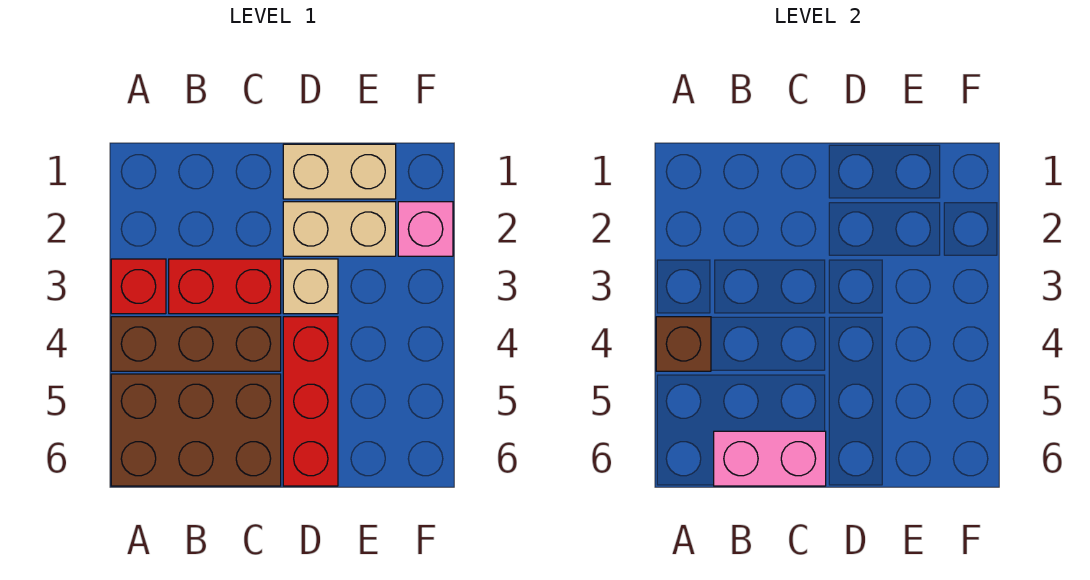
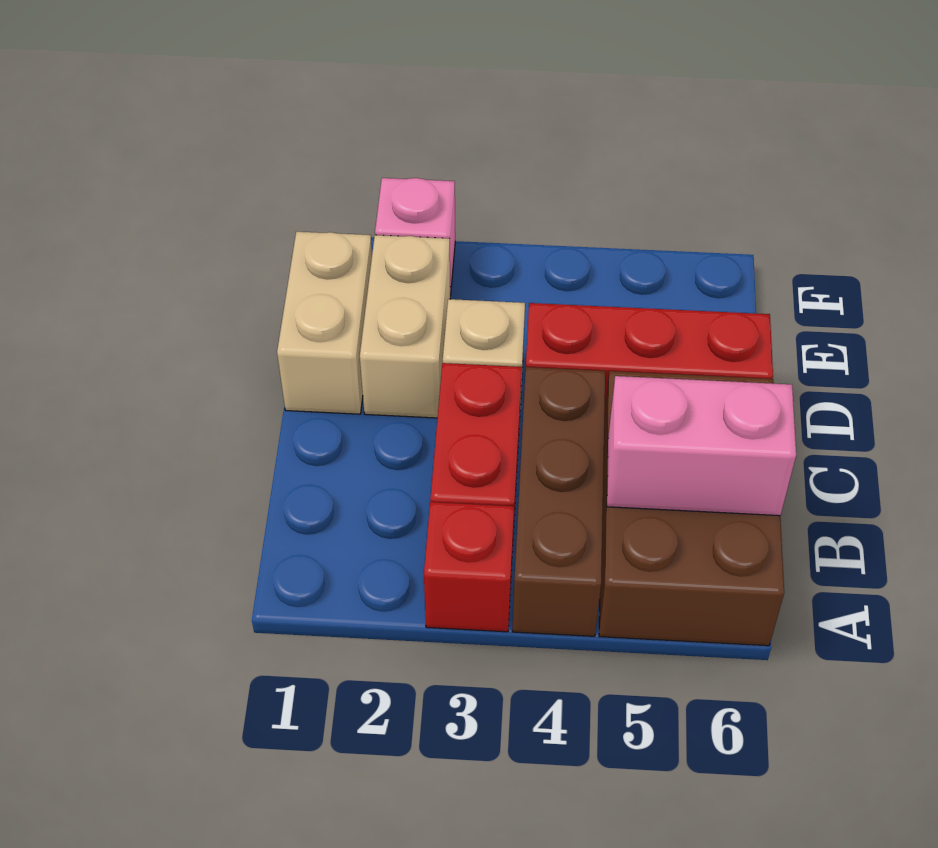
brown brick A4 level 2 -> none
pink brick B6:C6 level 2 -> pink brick B5:B6 level 2

